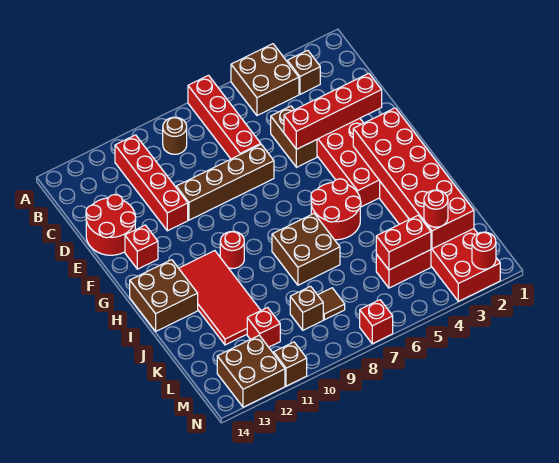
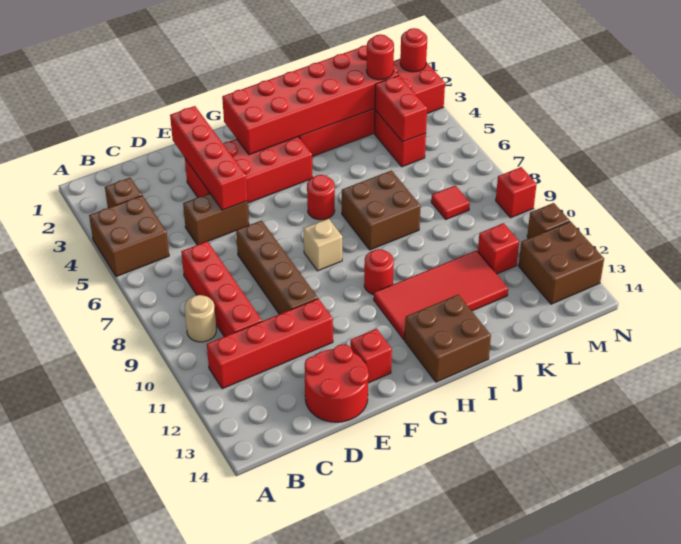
red brick A7:D7 level 1 -> red brick C7:C10 level 1
brown round brick B9 level 1 -> tan round brick B9 level 1
none -> tan brick G8 level 1
red round brick H5:I6 level 1 -> red round brick H6 level 1
brown tile L8 level 1 -> red tile L8 level 1
brown brick L9 level 1 -> none
red brick N7 level 1 -> red brick N9 level 1

